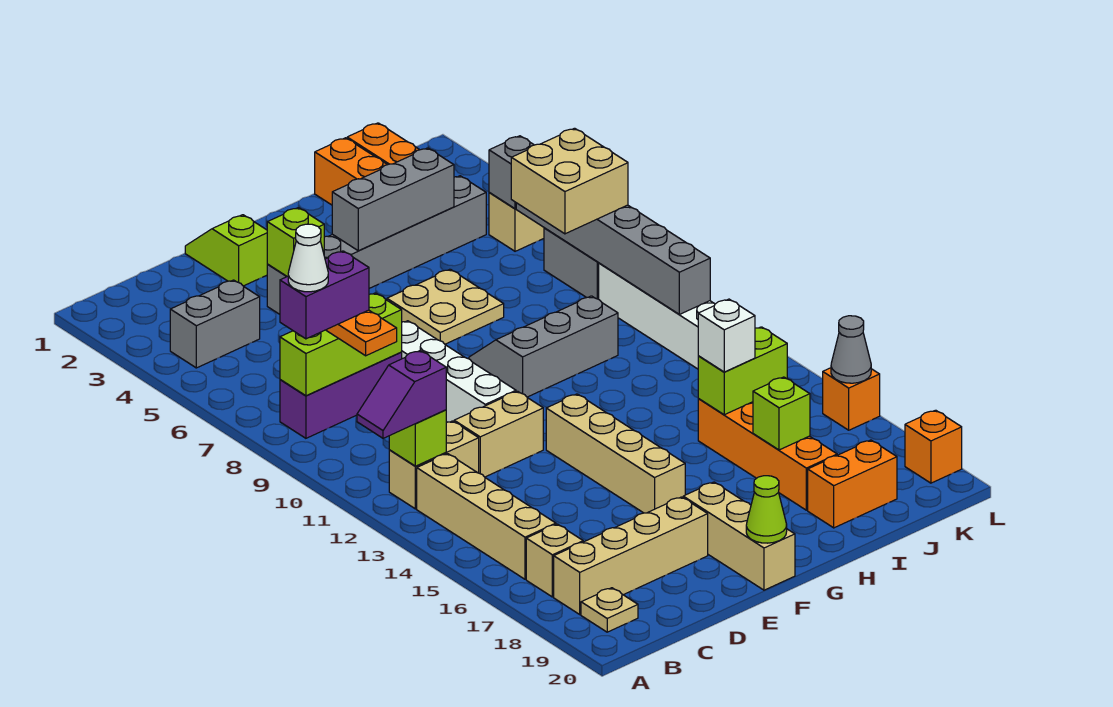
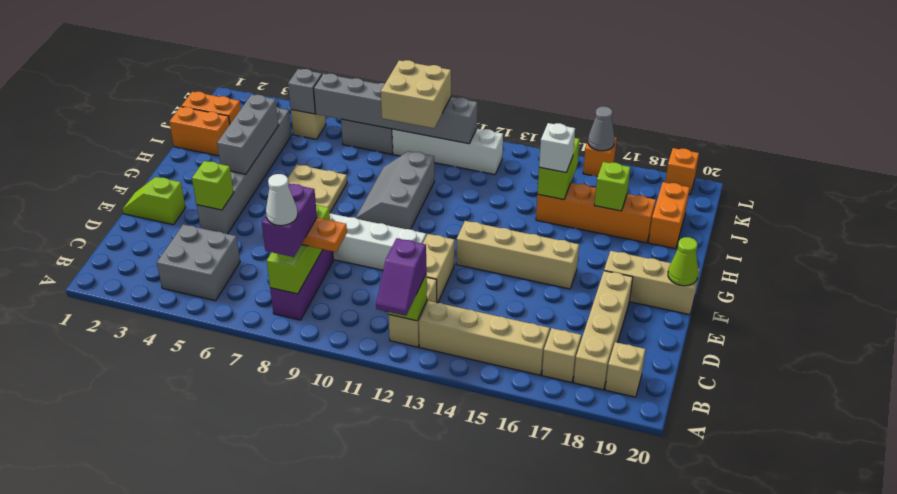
grey brick B4:C4 level 1 -> grey brick B4:C5 level 1
tan plate B19 level 1 -> tan brick B19 level 1
tan brick J7:K8 level 3 -> tan brick J9:K10 level 3

